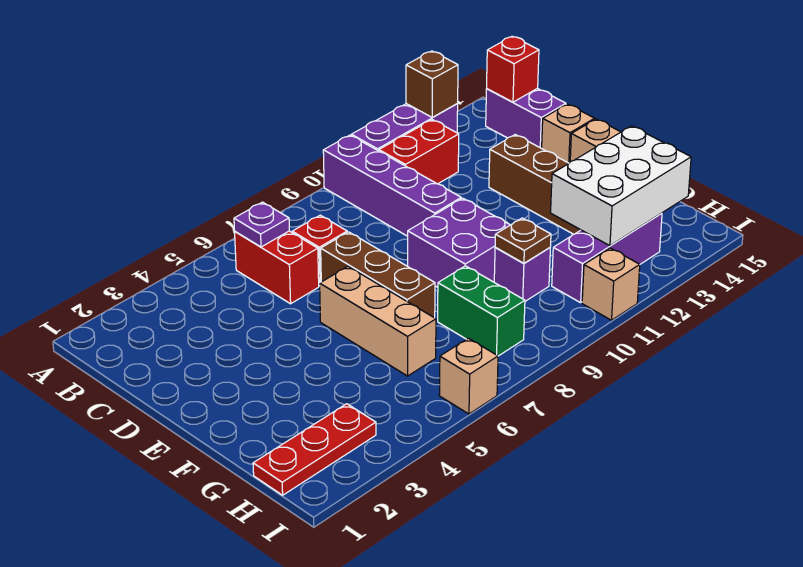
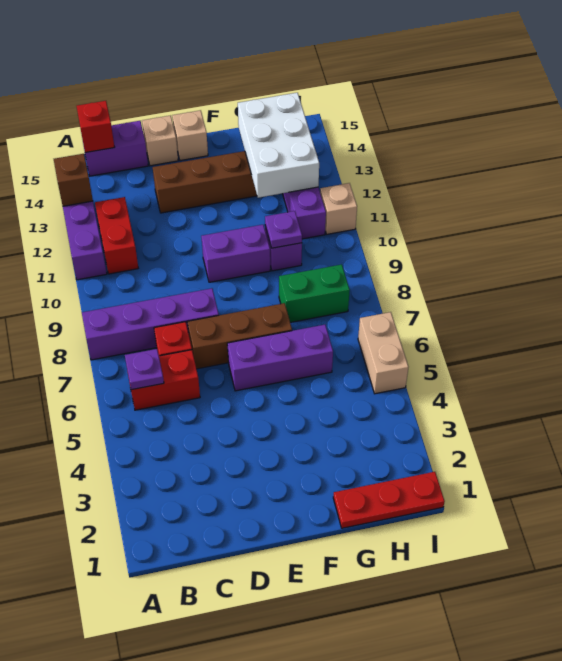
purple brick A10:D10 level 1 -> purple brick A8:D8 level 1
tan brick E6:G6 level 1 -> purple brick E6:G6 level 1
purple brick E9:F10 level 1 -> purple brick E10:F10 level 1
brown plate G10 level 2 -> purple plate G10 level 2
red plate H1:H3 level 1 -> red plate G1:I1 level 1
tan brick I6 level 1 -> tan brick I5:I6 level 1

